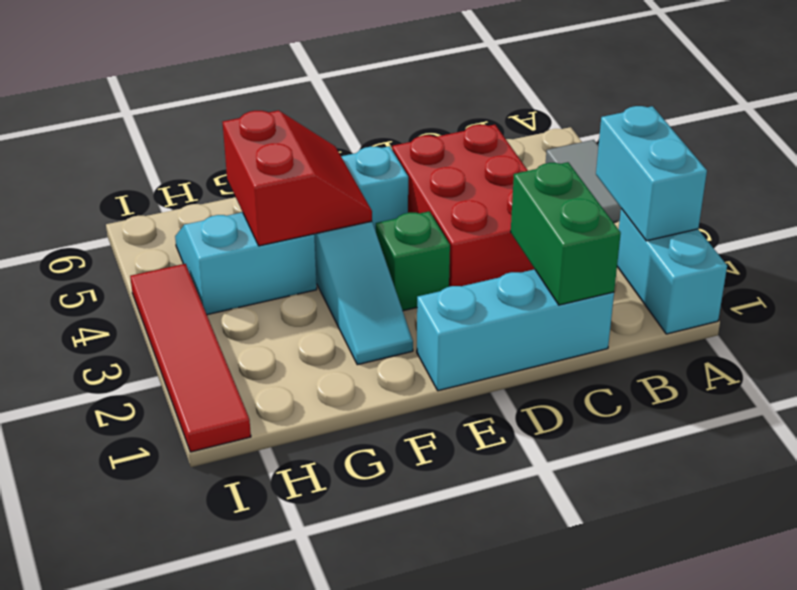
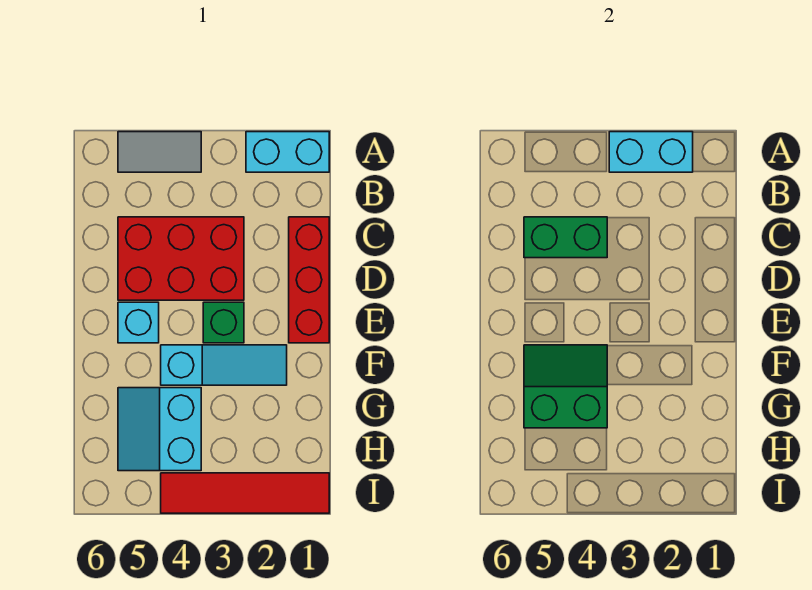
cyan brick C1:E1 level 1 -> red brick C1:E1 level 1
green brick C1:C2 level 2 -> green brick C4:C5 level 2
red slope F4:G5 level 2 top G -> green slope F4:G5 level 2 top G

